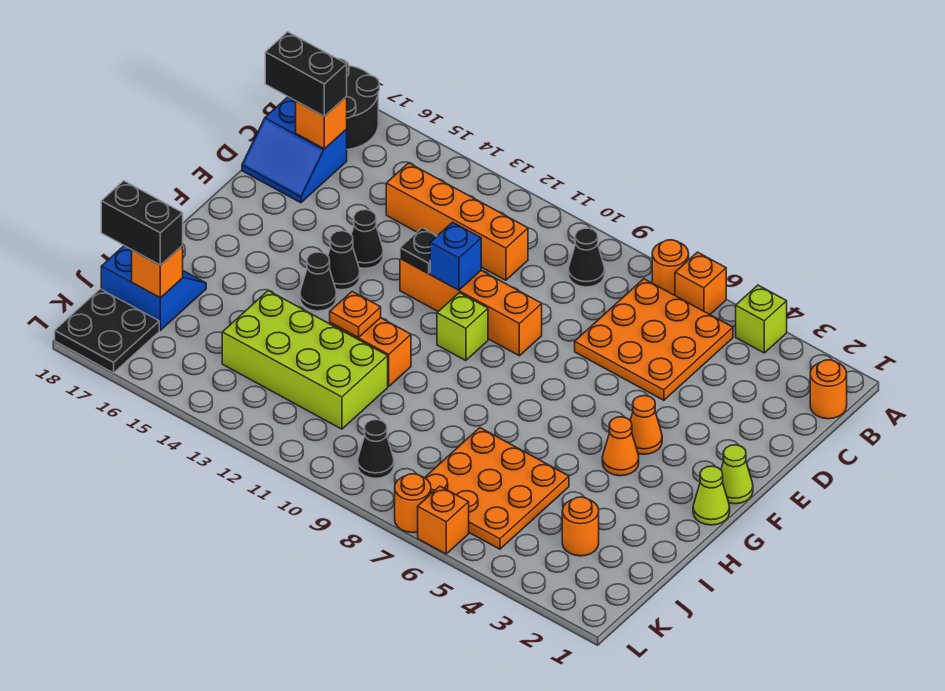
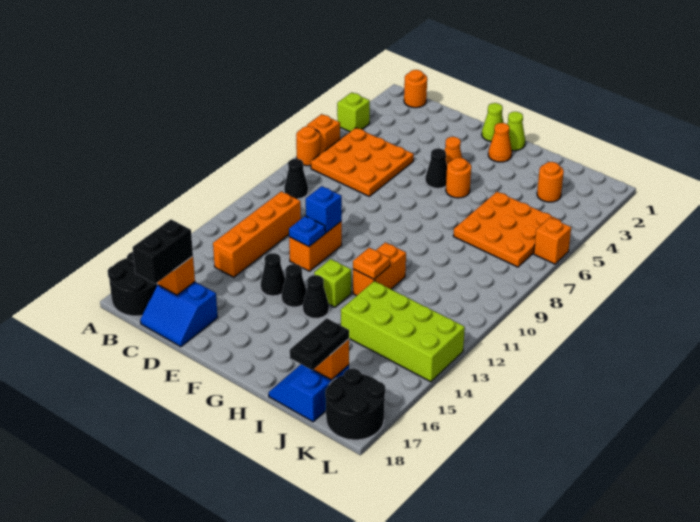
blue slope C17:D18 level 1 top C -> blue slope C17:D18 level 1 top 17
orange brick E9:E12 level 1 -> orange brick E11:E12 level 1
black plate E12 level 2 -> blue plate E12 level 2
lime brick F10 level 1 -> lime brick G13 level 1
orange cone G4 level 1 -> orange cone G2 level 1
lime brick I11:J14 level 1 -> lime brick I13:L14 level 1
black brick J17:J18 level 3 -> black plate J17:J18 level 3
black cone K9 level 1 -> black cone F5 level 1
black plate K17:L18 level 1 -> black round brick K17:L18 level 1
orange round brick L7 level 1 -> orange round brick G5 level 1

